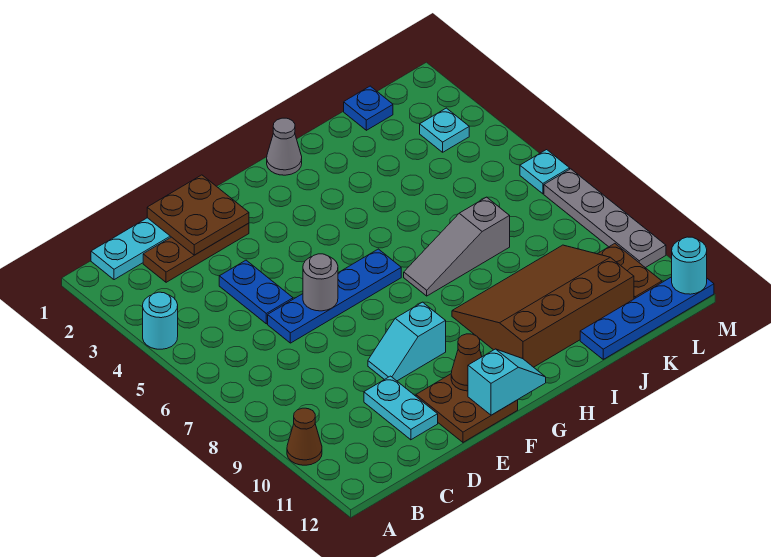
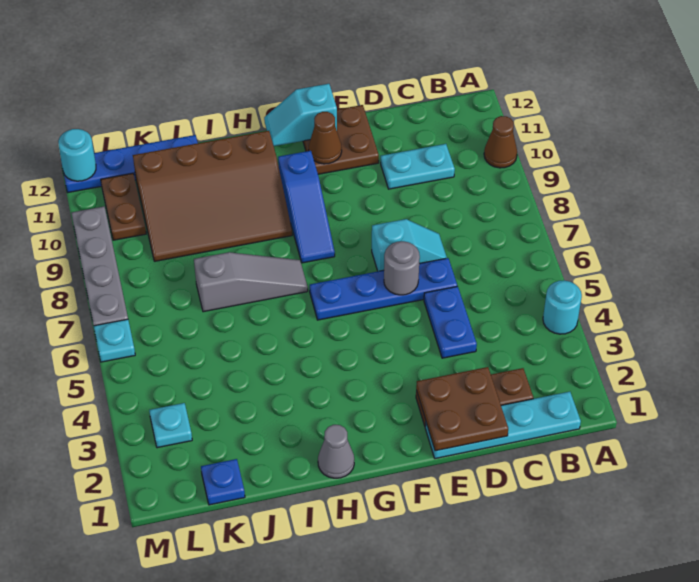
cyan plate D10:D11 level 1 -> cyan plate C10:D10 level 1
cyan slope E9:F9 level 1 top F -> cyan slope D7:E7 level 1 top E
none -> blue slope G8:G10 level 1 top 10

